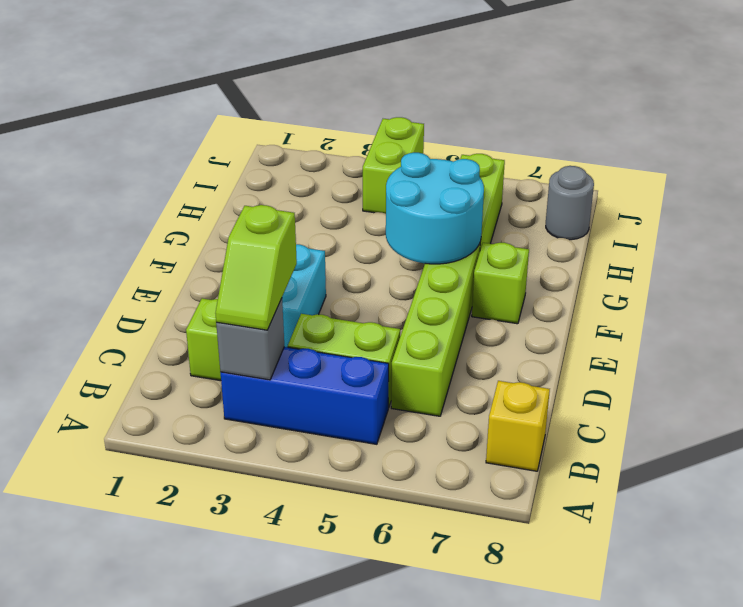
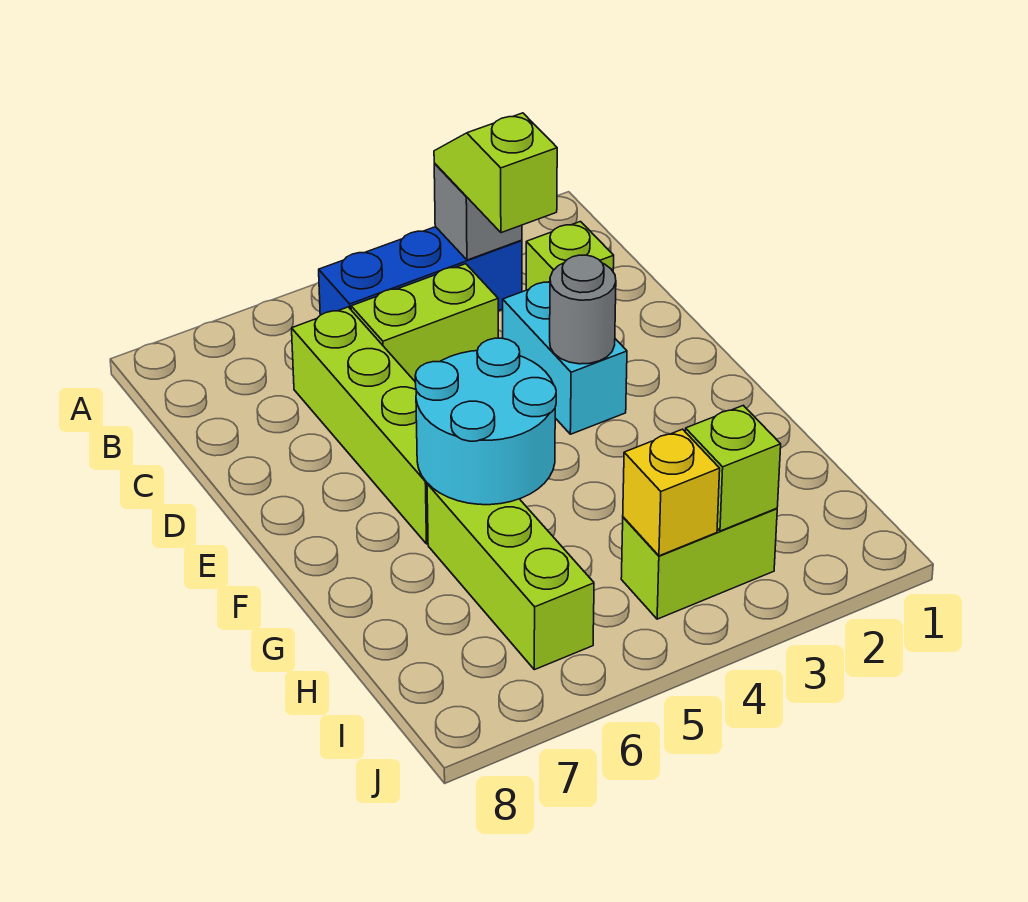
yellow brick B8 level 1 -> yellow brick I4 level 2
lime brick F7 level 1 -> lime brick I3 level 2
lime brick I4:J4 level 1 -> lime brick I3:I4 level 1
grey round brick I8 level 1 -> grey round brick E3 level 2

